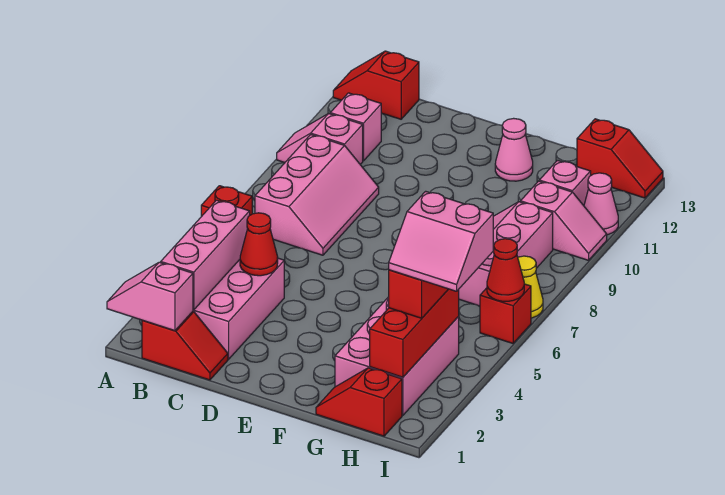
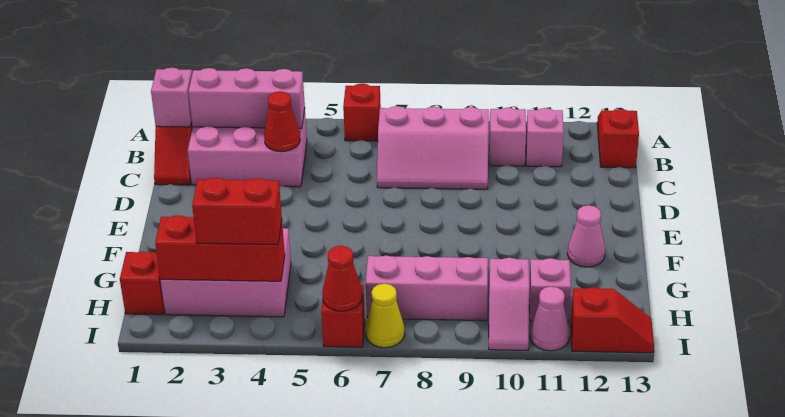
pink slope H3:I4 level 4 top 4 -> none
red slope H13:I13 level 1 top H -> red slope I12:I13 level 1 top 12

